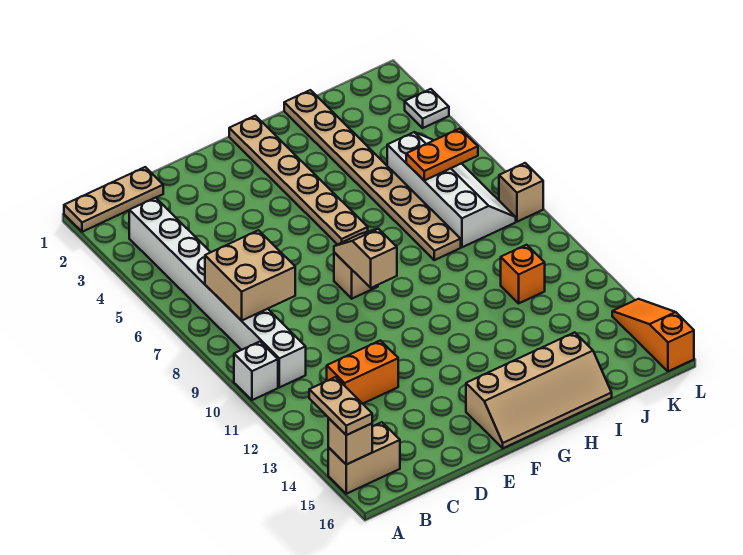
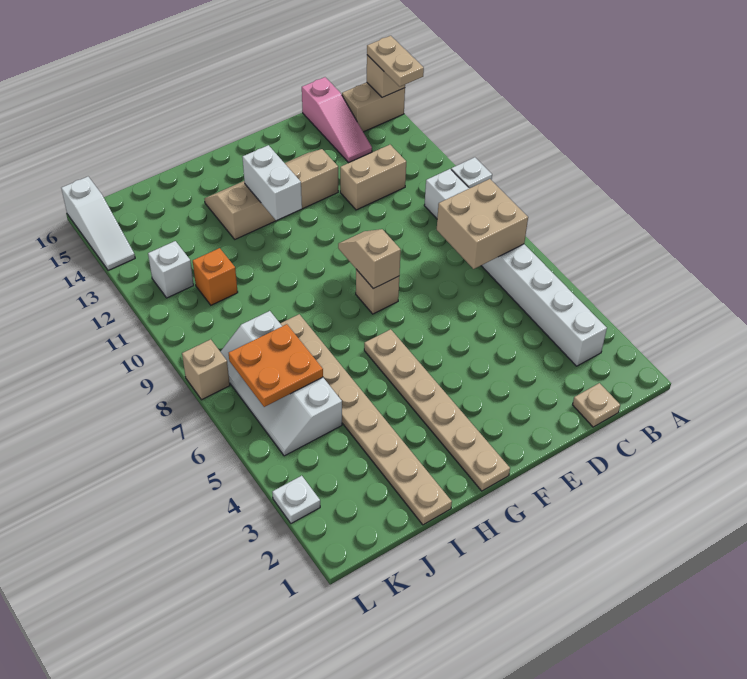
tan plate A1:C1 level 1 -> tan plate C1 level 1
orange brick C12:D12 level 1 -> tan brick C12:D12 level 1
none -> pink slope C14:C16 level 1 top 16
tan slope F8:F9 level 2 top 9 -> tan slope F8:F9 level 2 top 8
tan slope F15:I16 level 1 top 15 -> tan slope E13:H14 level 1 top 13
none -> white brick G12:G13 level 2
orange plate J6:K6 level 2 -> orange plate J6:K7 level 2
none -> white brick K12 level 1
orange slope L14:L16 level 1 top 16 -> white slope L14:L16 level 1 top 16

